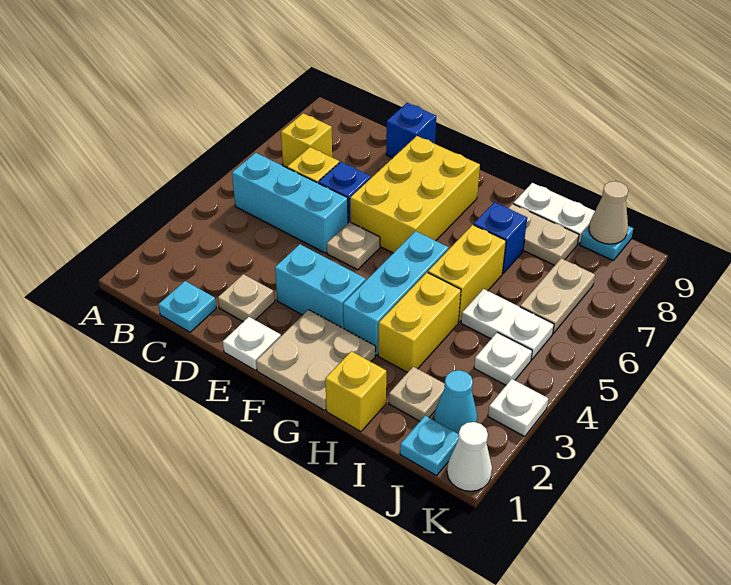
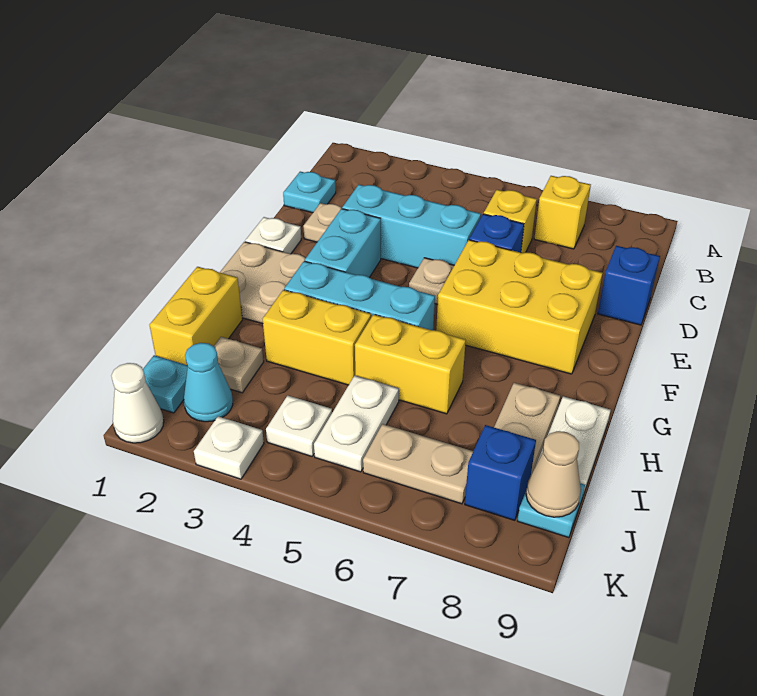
cyan brick B5:D5 level 1 -> cyan brick D3:D5 level 1
yellow brick H1 level 1 -> yellow brick H1:I1 level 1
blue brick H7 level 1 -> blue brick J8 level 1

